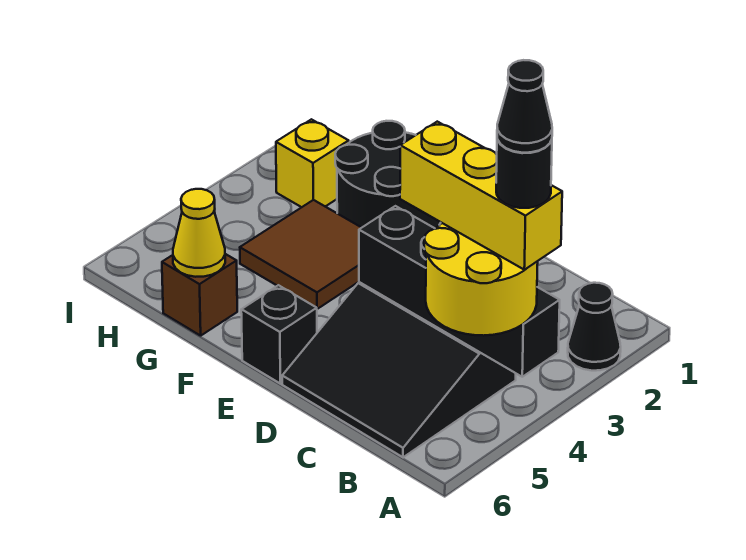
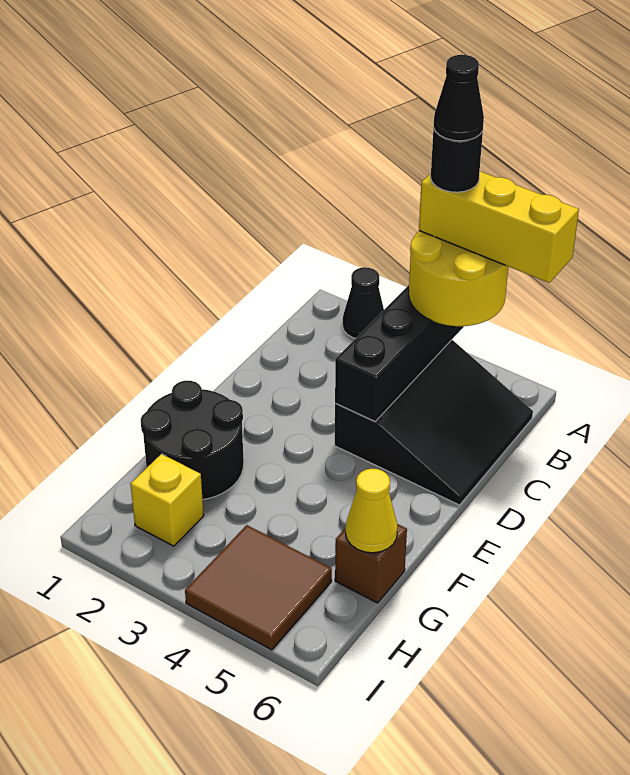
yellow brick A4:C4 level 4 -> yellow brick A4:A6 level 4
black brick E6 level 1 -> none
brown tile F3:G4 level 1 -> brown tile H4:I5 level 1

